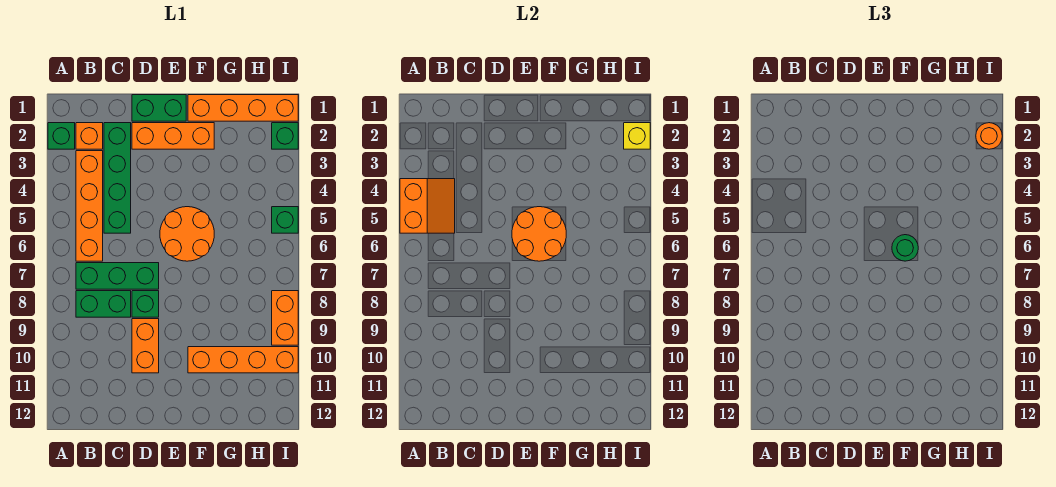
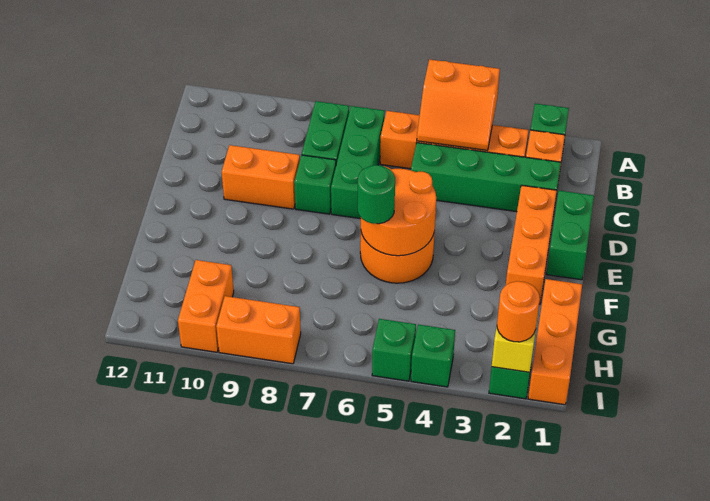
orange brick F1:I1 level 1 -> orange brick G1:I1 level 1
orange brick F10:I10 level 1 -> orange brick H10:I10 level 1
none -> green brick I4 level 1

